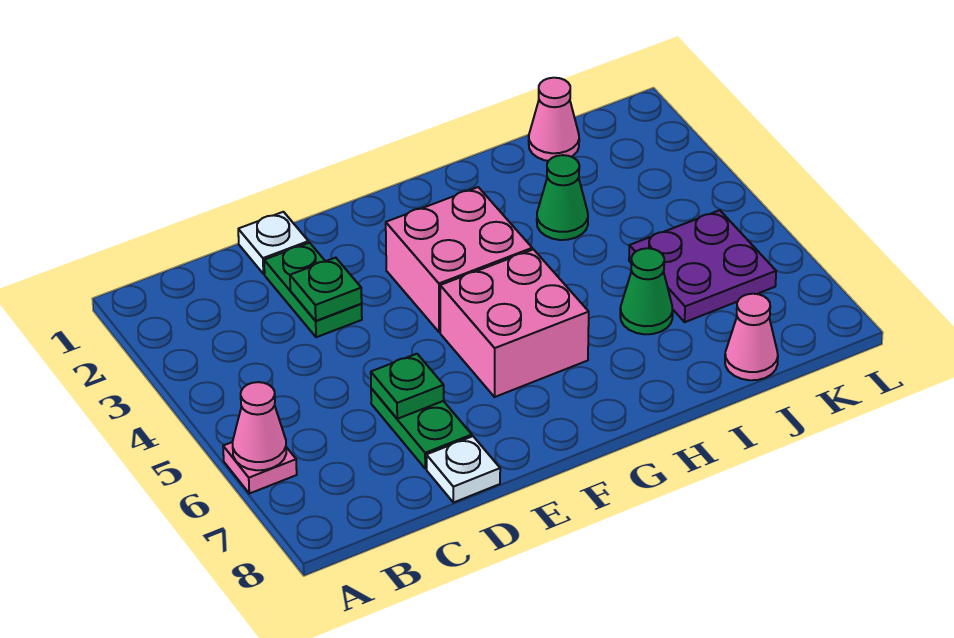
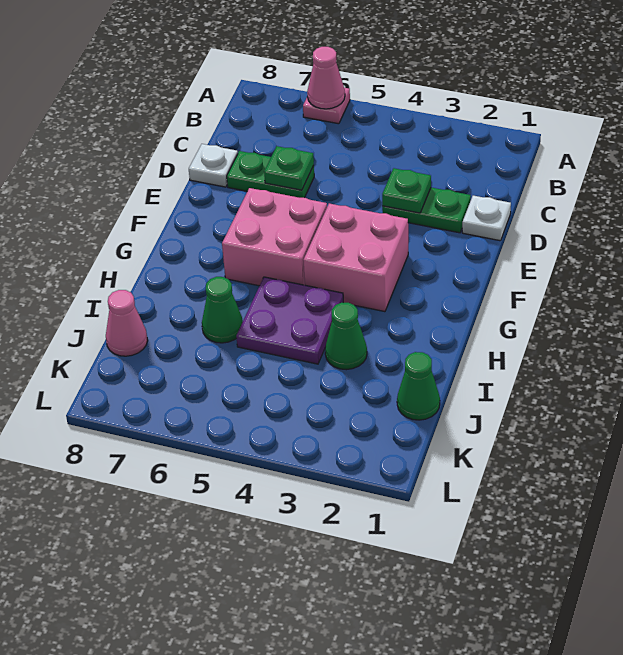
pink cone J1 level 1 -> green cone J1 level 1
purple plate J5:K6 level 1 -> purple plate H4:I5 level 1

